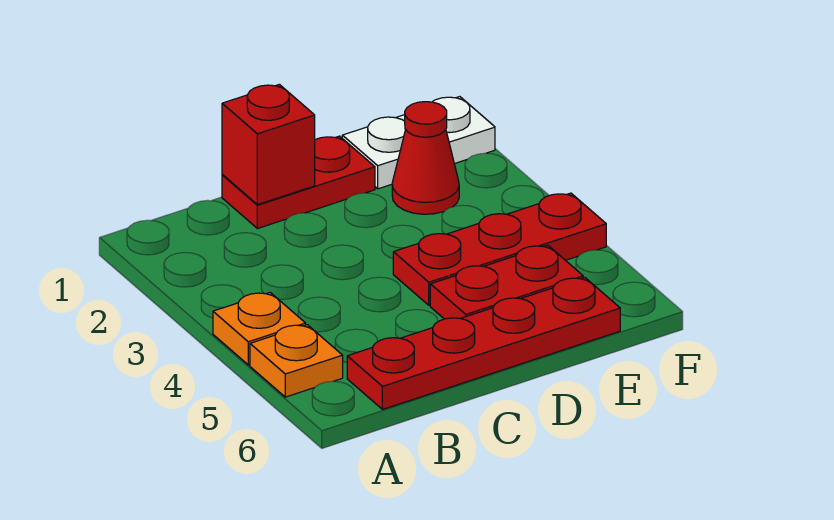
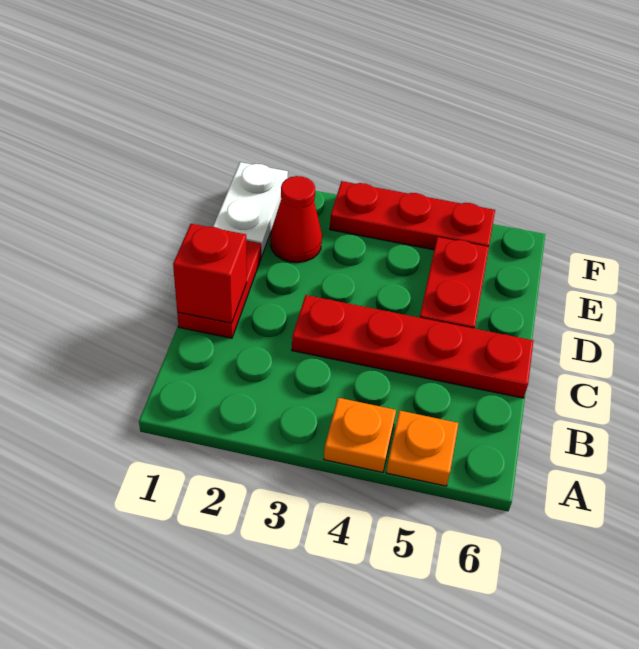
red plate B6:E6 level 1 -> red plate C3:C6 level 1
red plate D4:F4 level 1 -> red plate F3:F5 level 1

